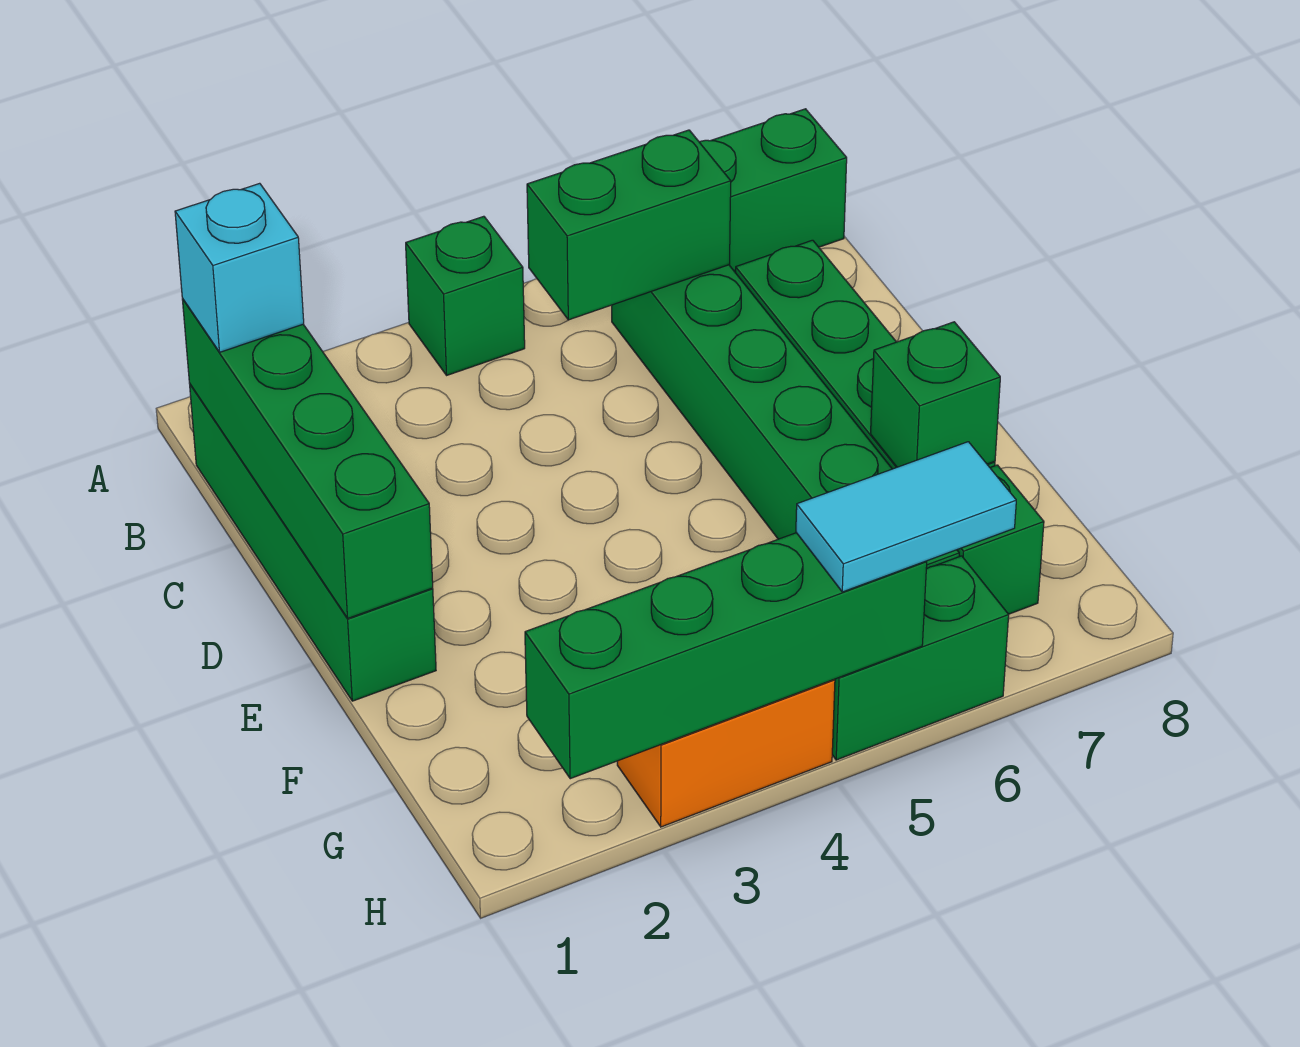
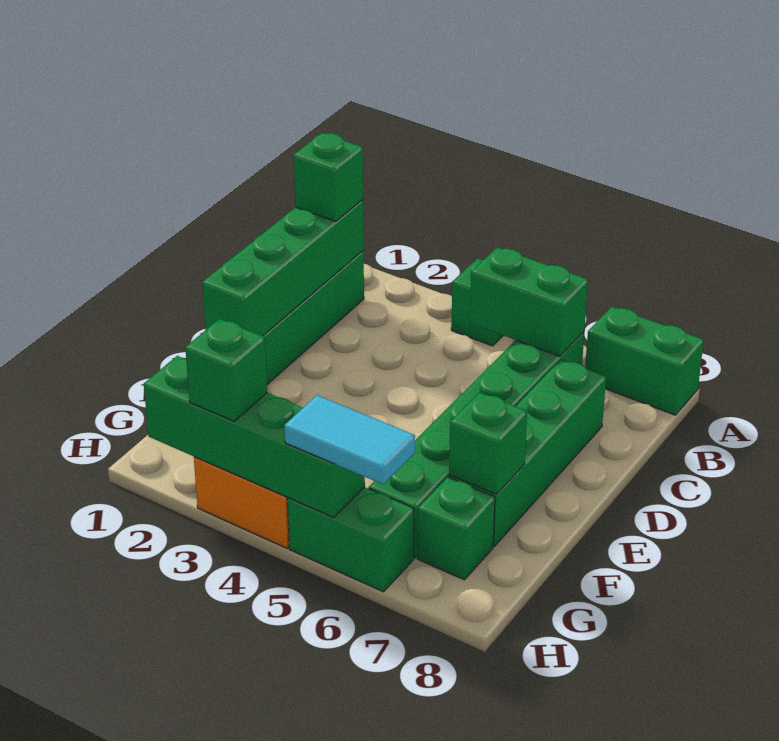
cyan brick B1 level 3 -> green brick B1 level 3
none -> green brick H3 level 3

